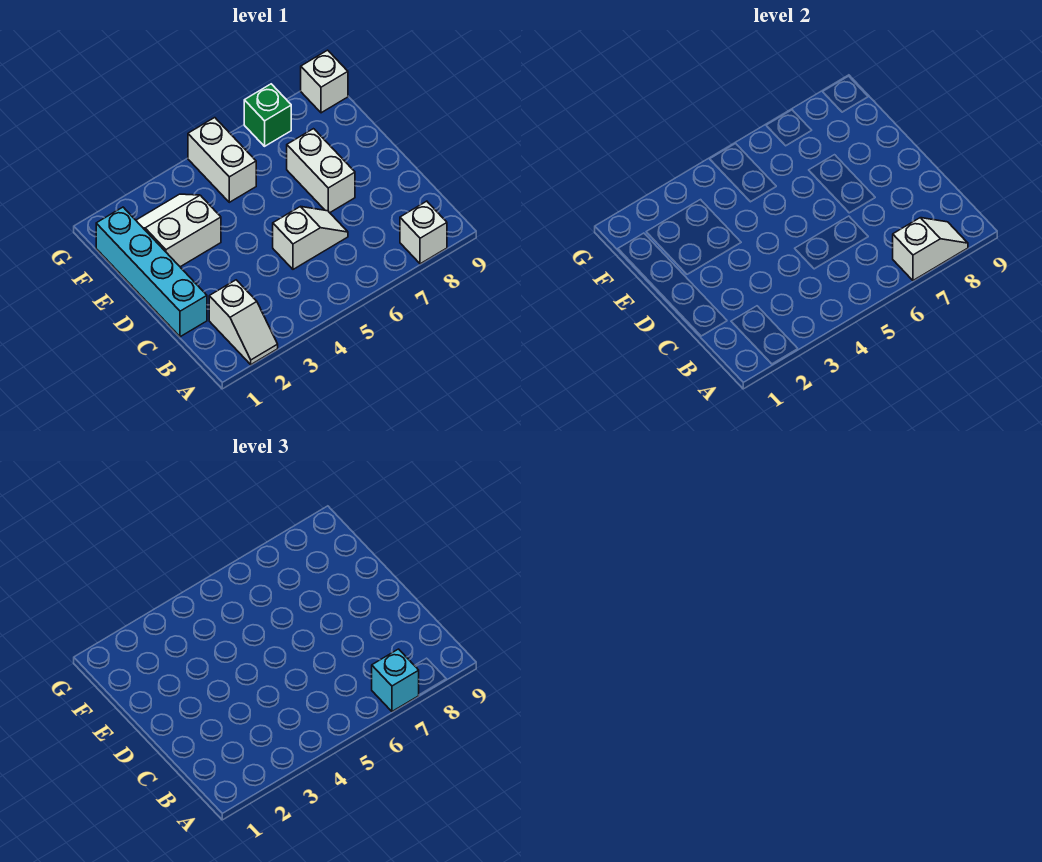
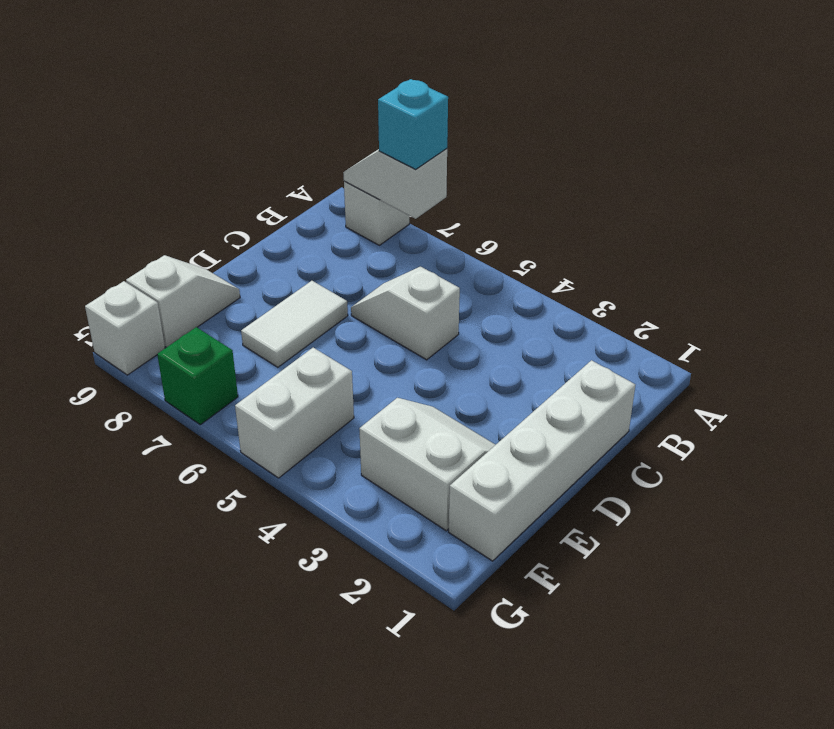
white slope A2:B2 level 1 top B -> white slope E9:F9 level 1 top F
cyan brick C1:F1 level 1 -> white brick C1:F1 level 1
white brick D7:E7 level 1 -> white tile D7:E7 level 1
white slope E2:F3 level 1 top E -> white slope E2:F3 level 1 top F

